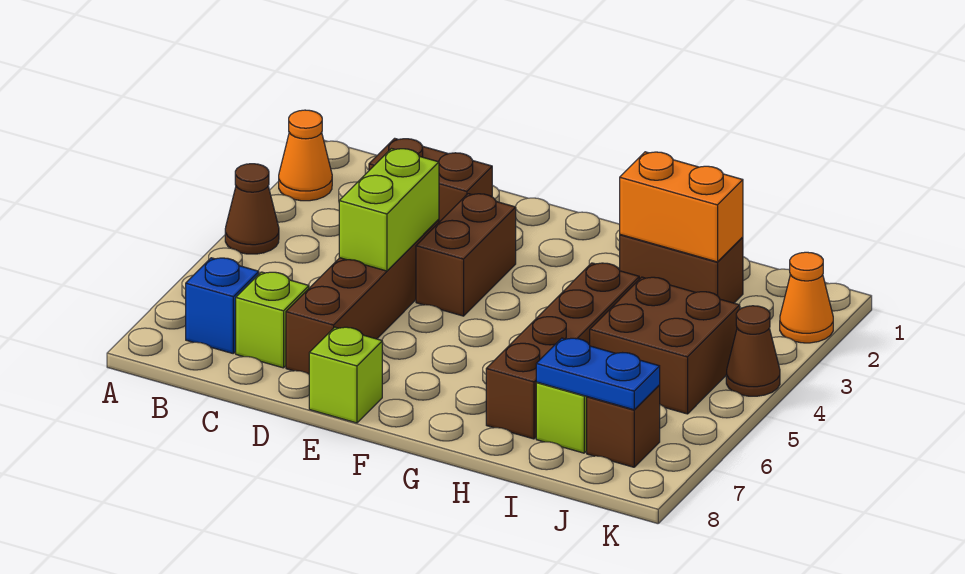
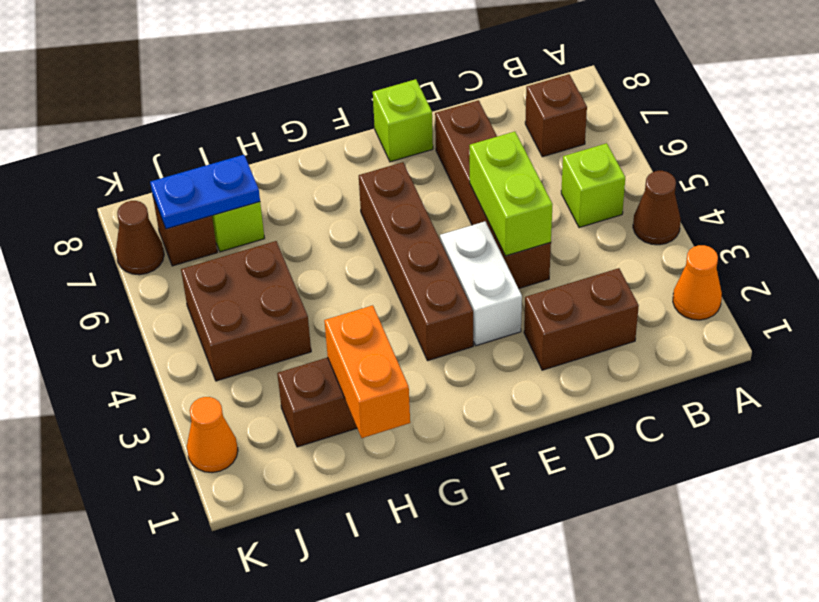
blue brick B7 level 1 -> brown brick B7 level 1
lime brick C7 level 1 -> lime brick B5 level 1
brown brick E3:E4 level 1 -> white brick E3:E4 level 1
orange brick H2:I2 level 2 -> orange brick H1:H2 level 2
brown brick H4:H7 level 1 -> brown brick F3:F6 level 1
brown cone K4 level 1 -> brown cone K7 level 1

